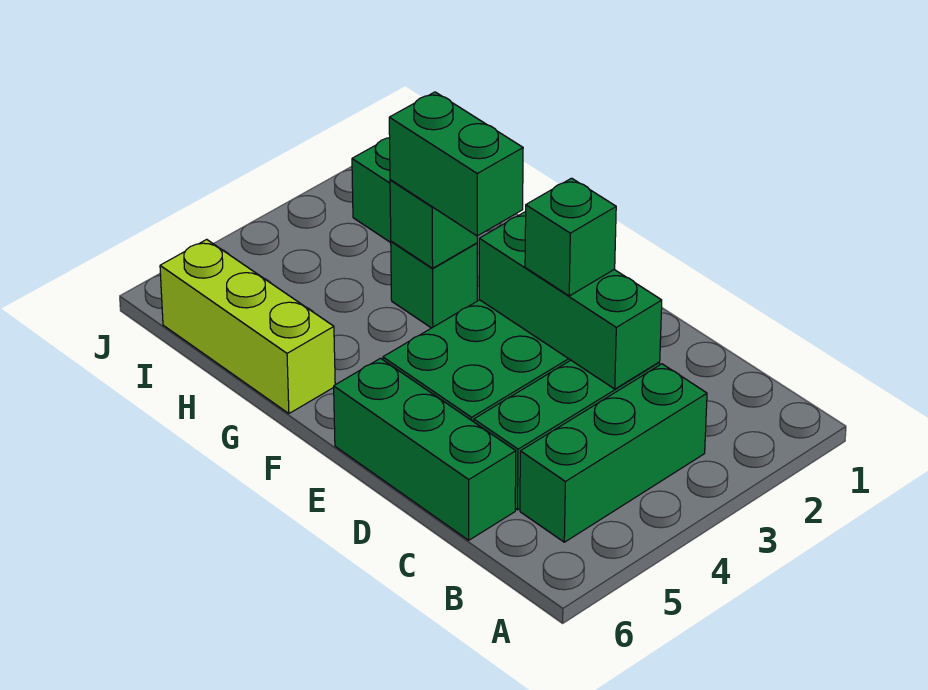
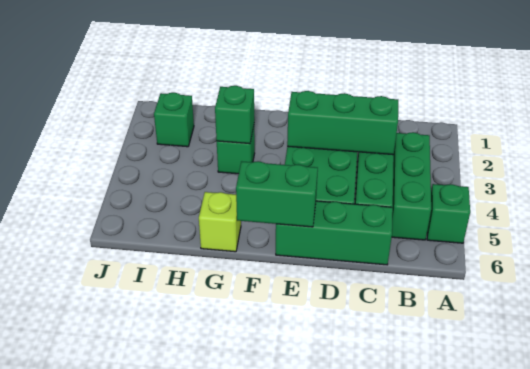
green brick D3 level 3 -> green brick A5 level 1
green brick F3:G3 level 3 -> green brick E6:F6 level 2
lime brick G6:I6 level 1 -> lime brick G6 level 1

